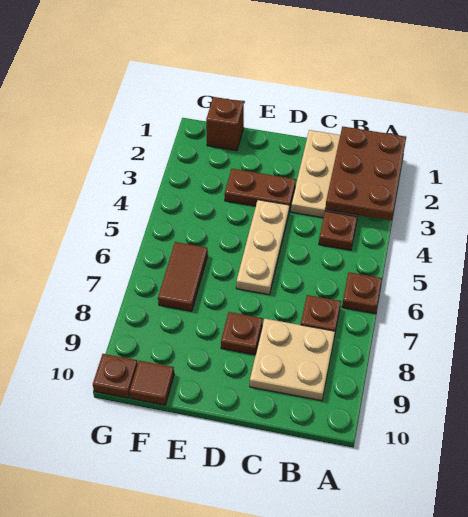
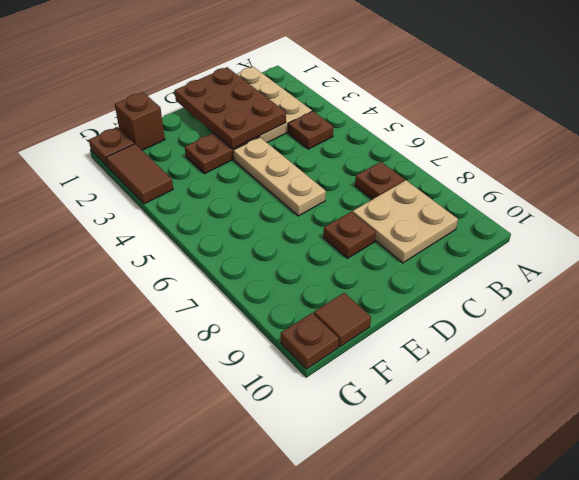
brown plate A1:B3 level 2 -> brown plate C1:D3 level 2
brown plate A6 level 1 -> brown plate G1 level 1
brown tile F6:F7 level 1 -> brown tile G2:G3 level 1

